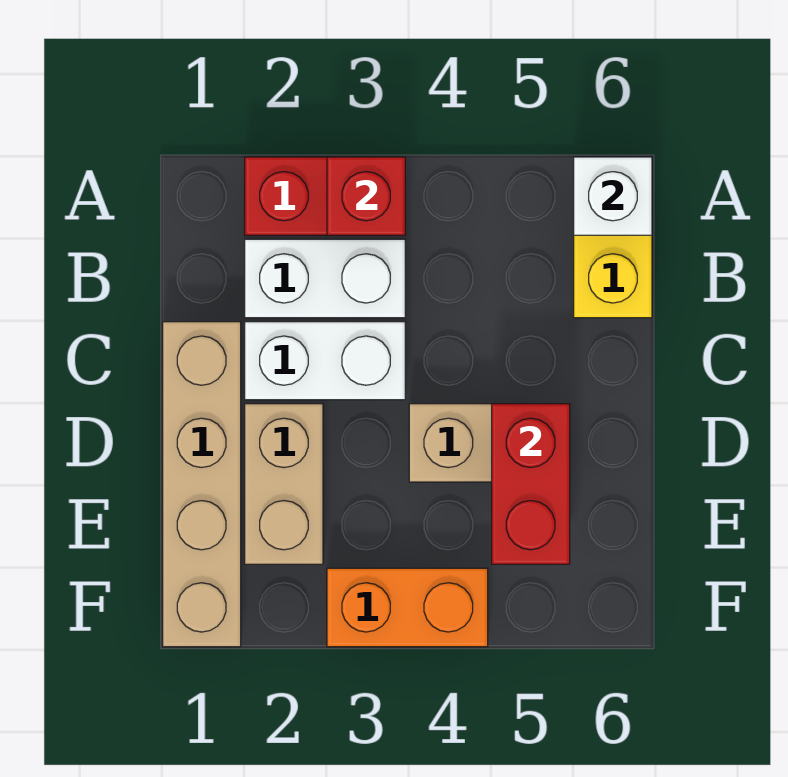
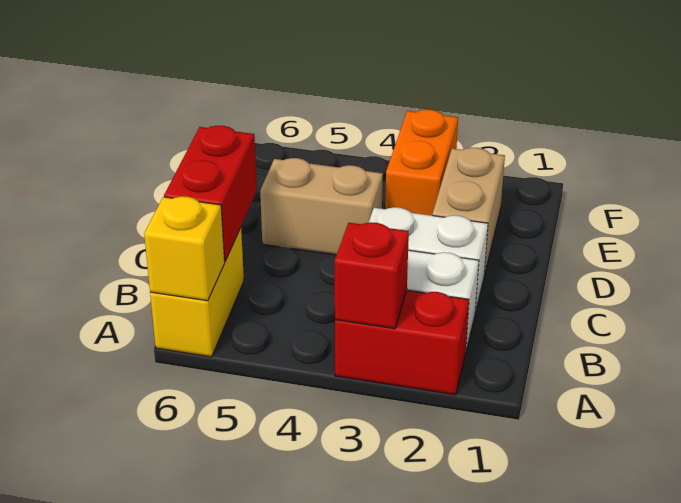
white brick A6 level 2 -> yellow brick A6 level 2
tan brick C1:F1 level 1 -> none
red brick D5:E5 level 2 -> red brick B6:C6 level 2
orange brick F3:F4 level 1 -> orange brick E3:F3 level 1

